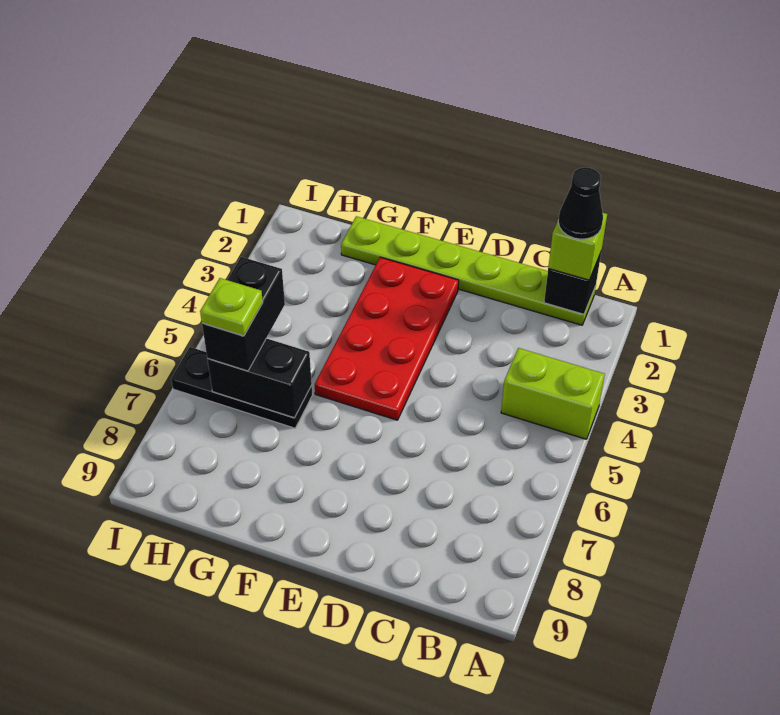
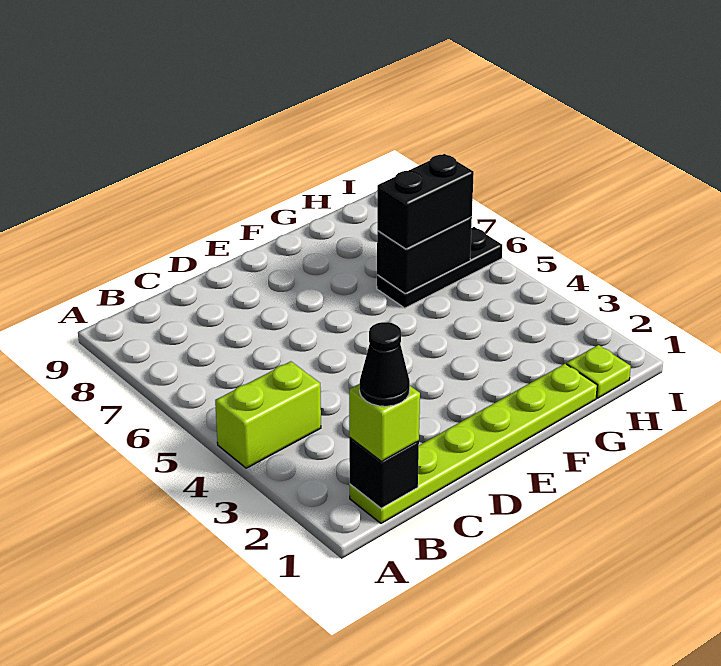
red plate E2:F5 level 1 -> none
black brick H5:H6 level 3 -> black brick G6:H6 level 3
lime plate H6 level 4 -> lime plate H1 level 1

